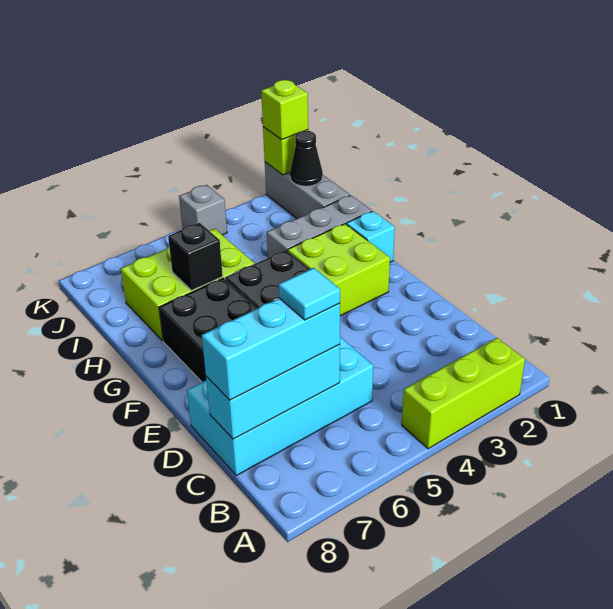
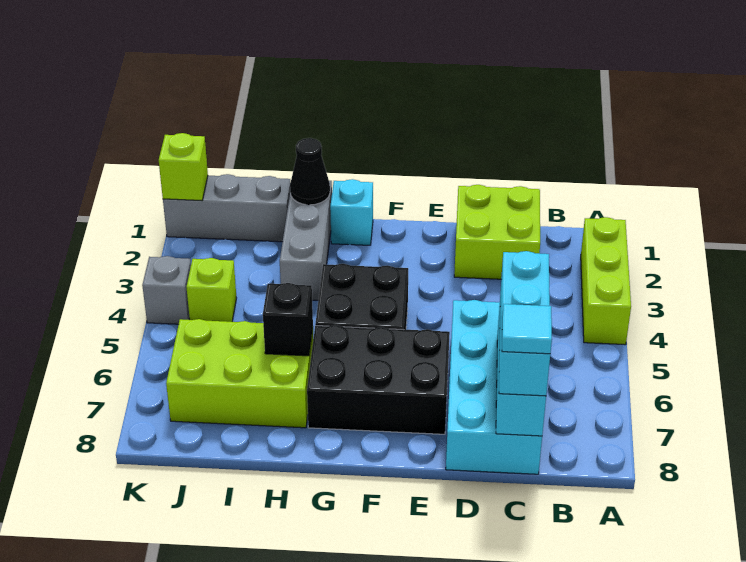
cyan tile C6 level 4 -> cyan tile C8 level 4
lime brick F2:G3 level 1 -> lime brick C1:D2 level 1
lime brick H5:I7 level 1 -> lime brick H6:J7 level 1
black cone J1 level 2 -> black cone H1 level 2
lime brick K1 level 3 -> lime brick J4 level 1

